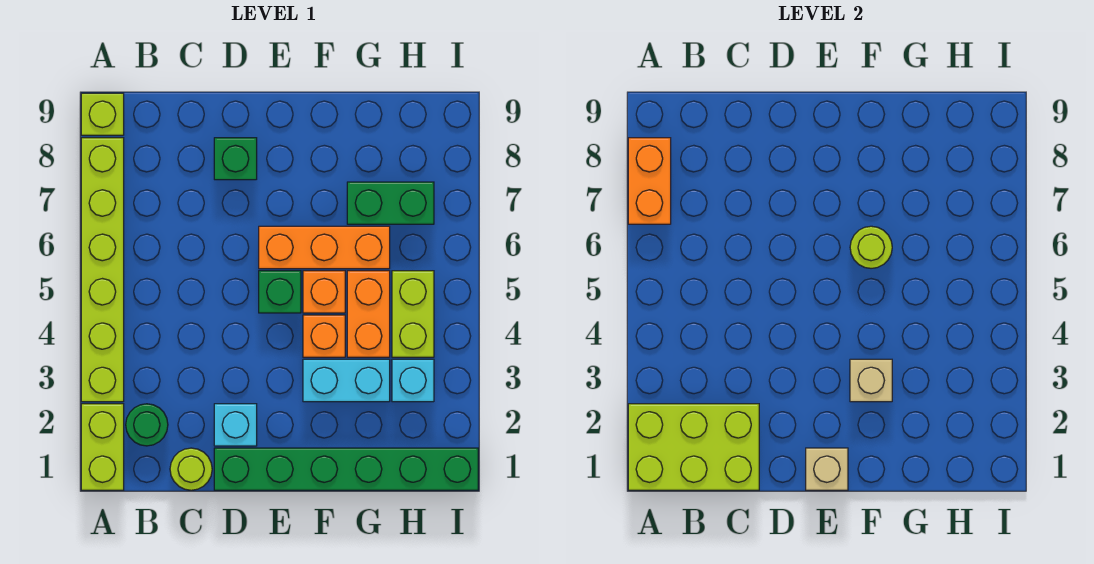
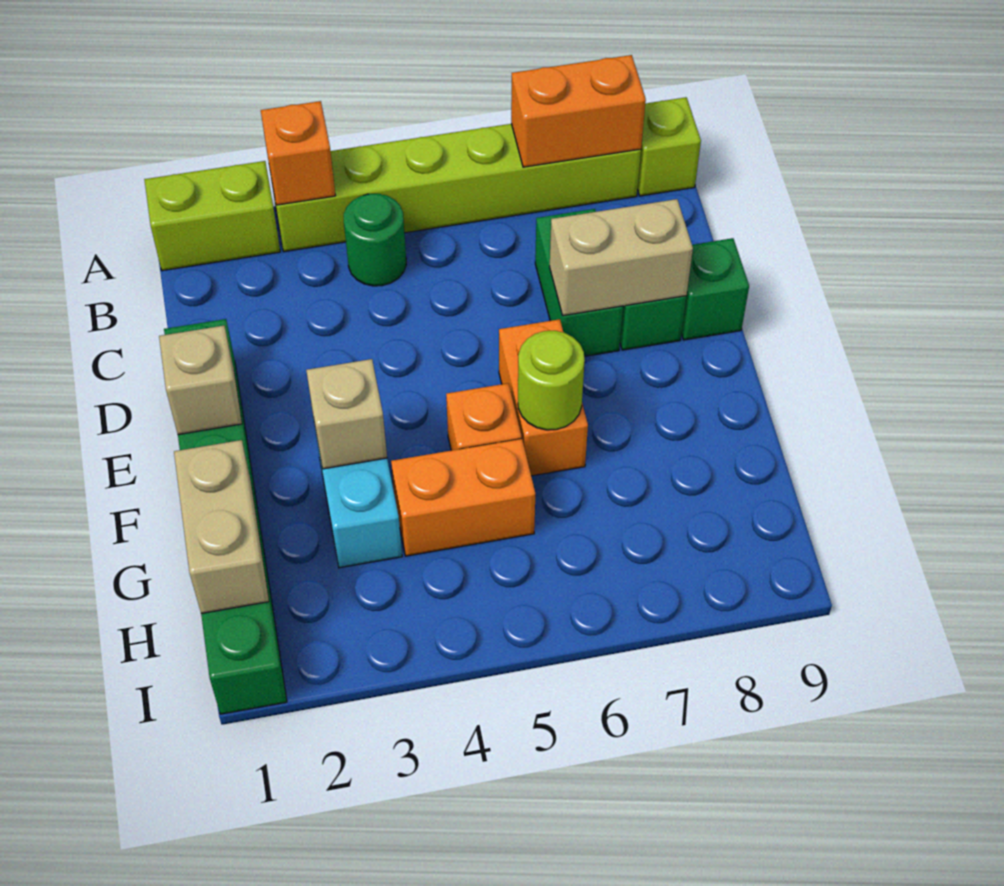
lime brick A1:C2 level 2 -> none
green round brick B2 level 1 -> green round brick B4 level 1
lime round brick C1 level 1 -> none
cyan brick D2 level 1 -> none
none -> tan brick D7:D8 level 2
green brick E5 level 1 -> green brick D9 level 1
orange brick E6:G6 level 1 -> orange brick E6:F6 level 1
orange brick F4 level 1 -> orange brick A3 level 2
none -> tan brick G1:H1 level 2
green brick G7:H7 level 1 -> green brick C7:D7 level 1
cyan brick H3 level 1 -> none
lime brick H4:H5 level 1 -> none

